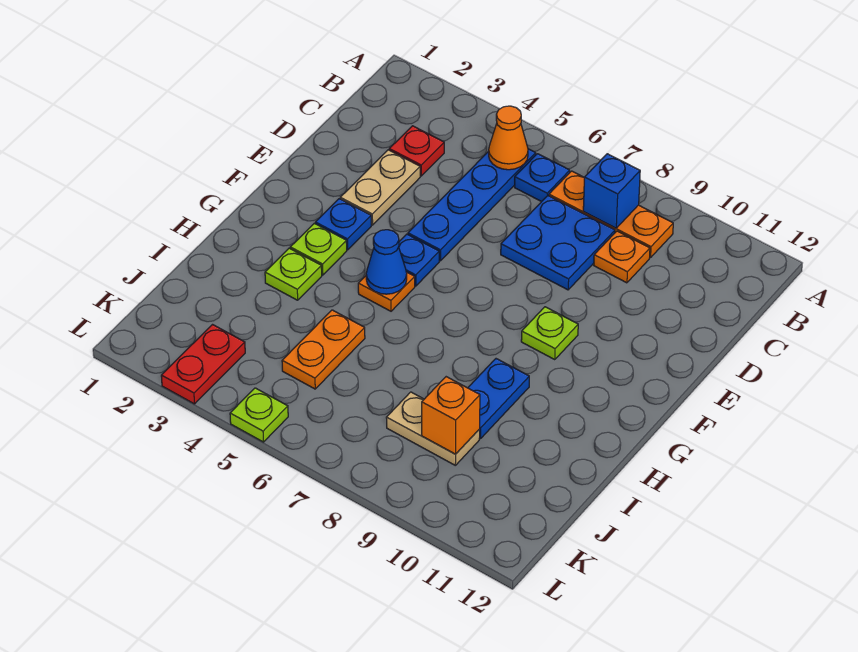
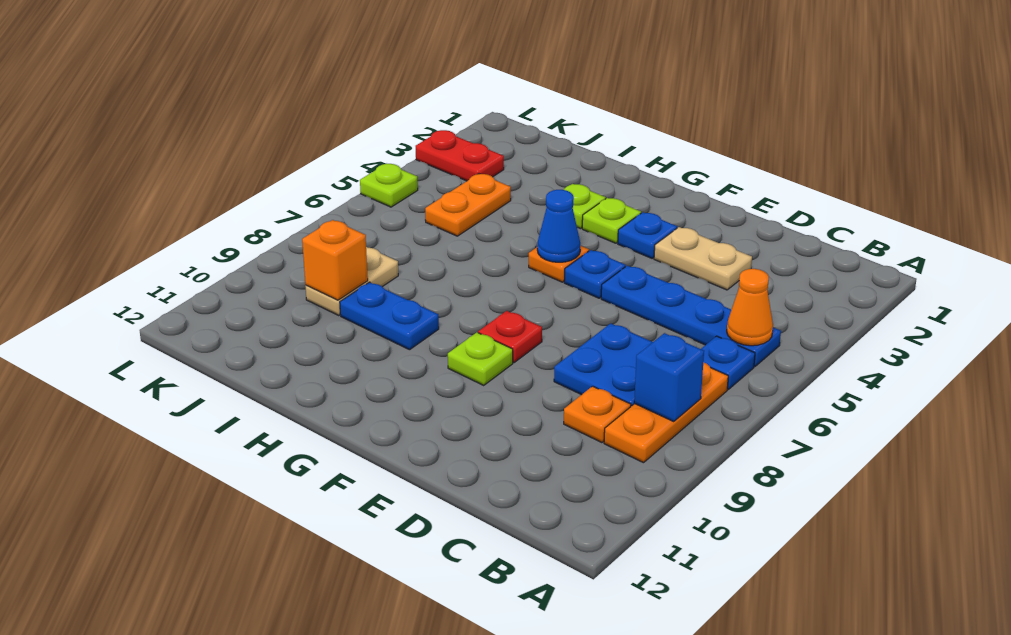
red plate C3 level 1 -> red plate F8 level 1
orange plate I5:J5 level 1 -> orange plate J4:J5 level 1

